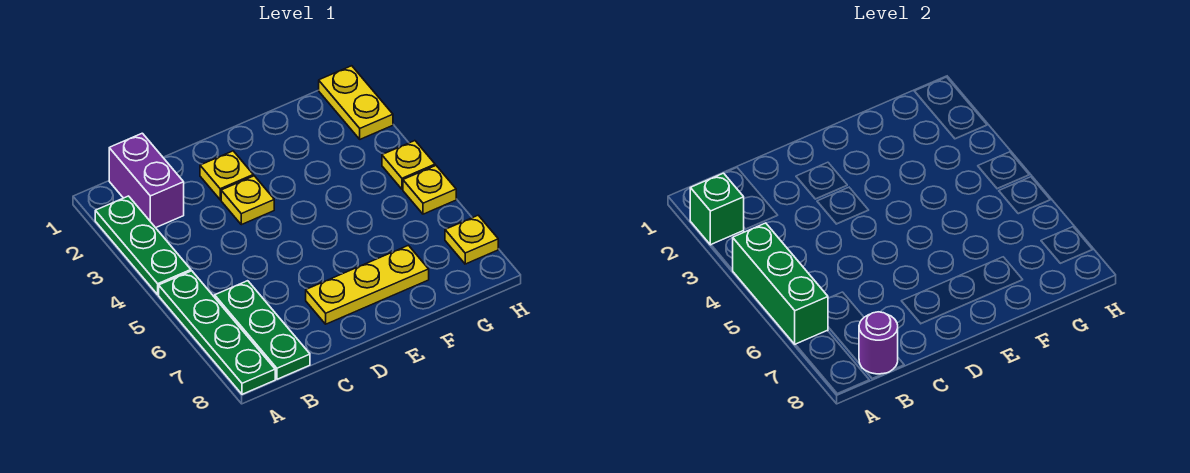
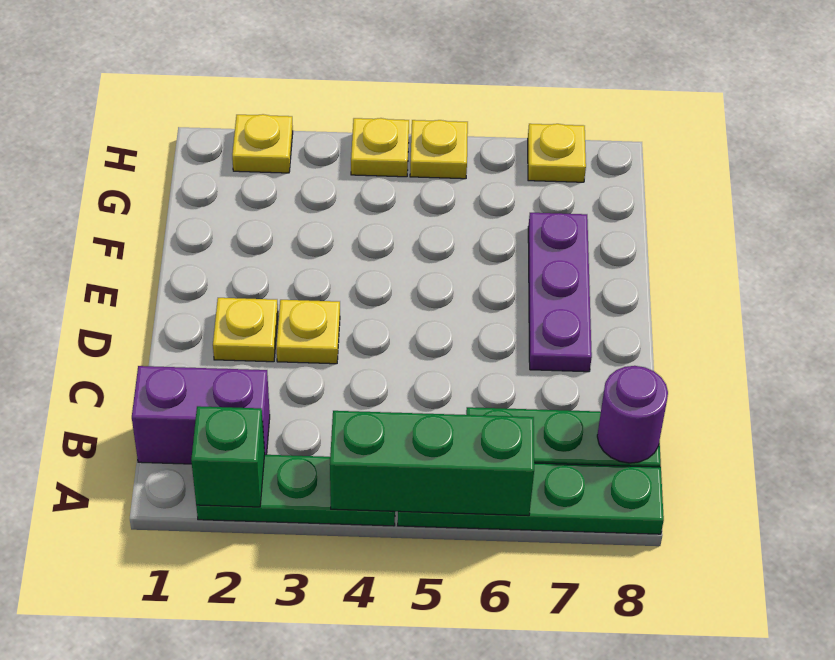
yellow plate D7:F7 level 1 -> purple plate D7:F7 level 1
yellow plate H1:H2 level 1 -> yellow plate H2 level 1

